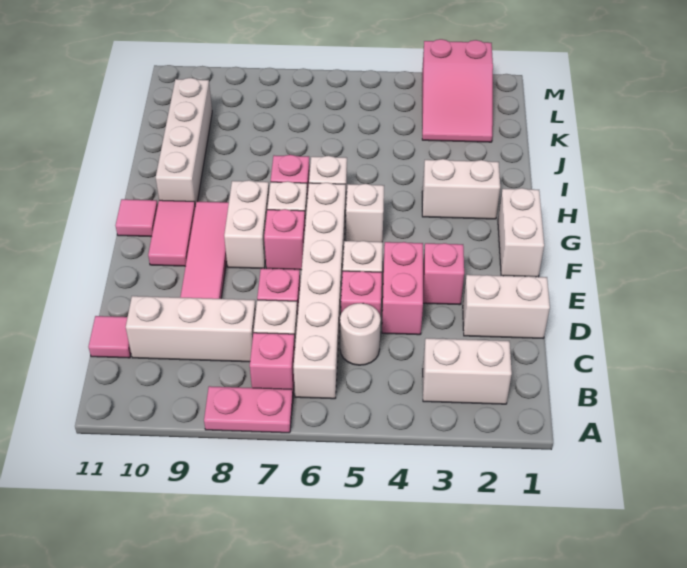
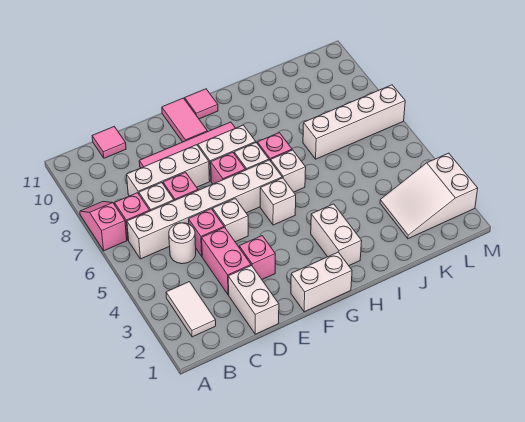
pink plate A7:A8 level 1 -> pink slope A7:A8 level 1 top 7
white brick B2:B3 level 1 -> white tile B2:B3 level 1
white brick C8:C10 level 1 -> white brick C8:E8 level 1
pink brick D4:E4 level 1 -> pink brick D3:D4 level 1
pink tile F10:G10 level 1 -> pink tile F10:F11 level 1
white brick H10:K10 level 1 -> white brick J7:M7 level 1
pink slope K2:M3 level 1 top M -> white slope K2:M3 level 1 top M

